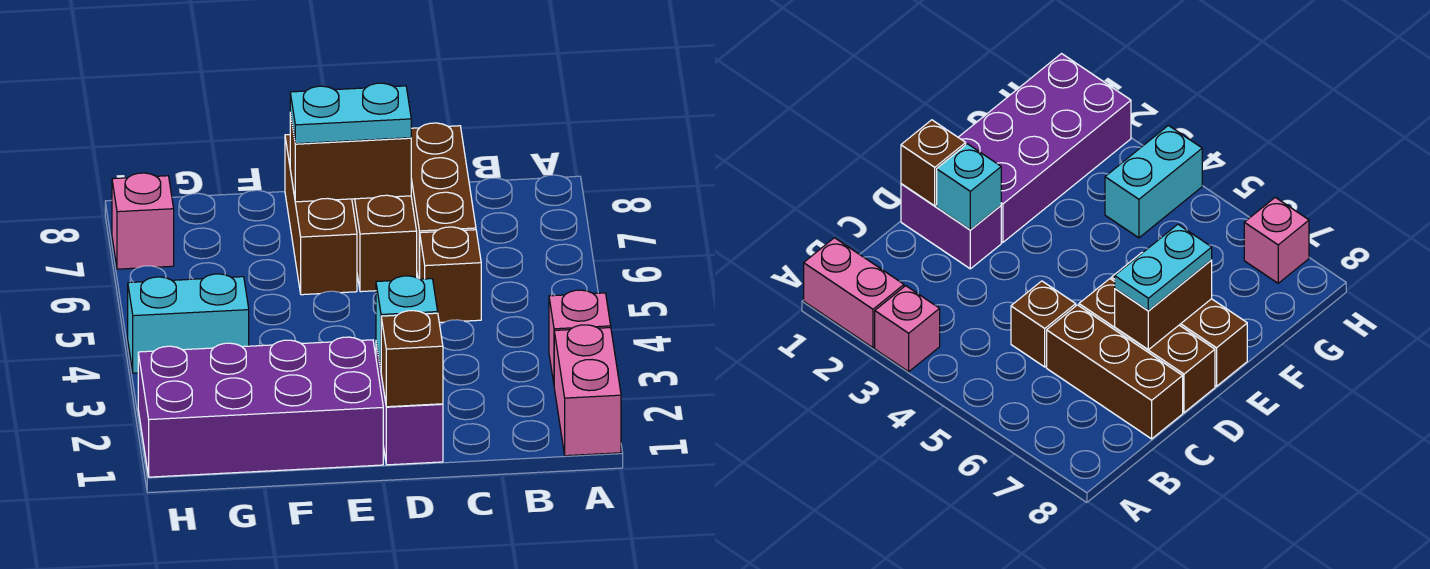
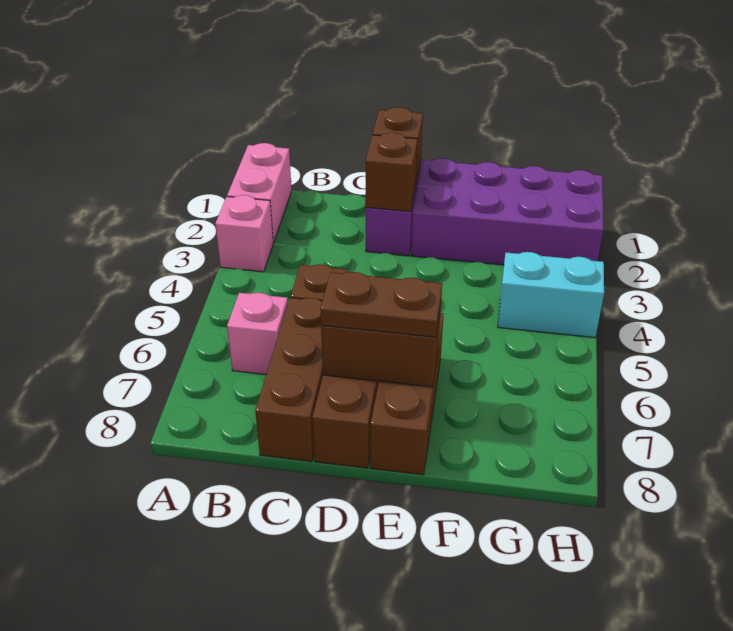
cyan brick D2 level 2 -> brown brick D2 level 2
cyan plate D7:E7 level 3 -> brown plate D7:E7 level 3
pink brick H7 level 1 -> pink brick B6 level 1

